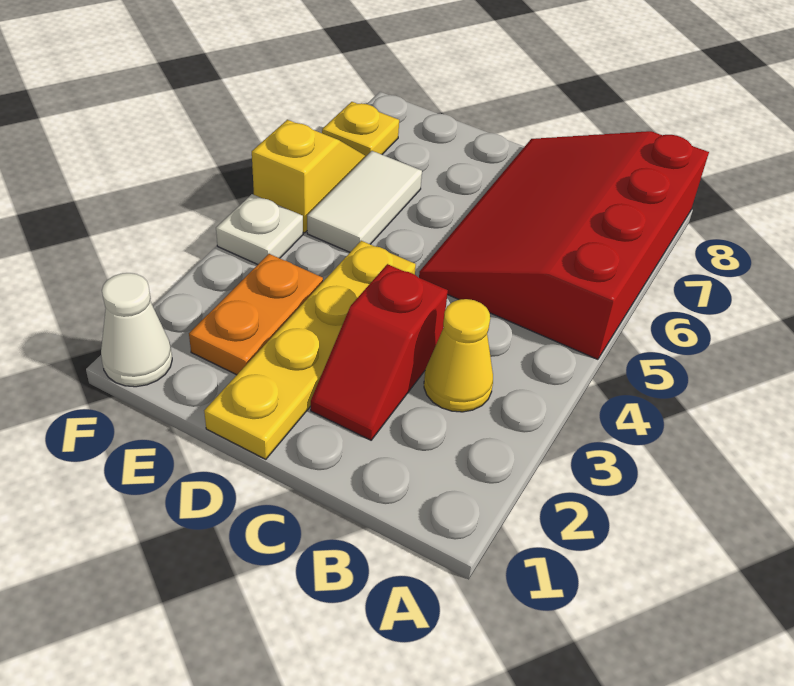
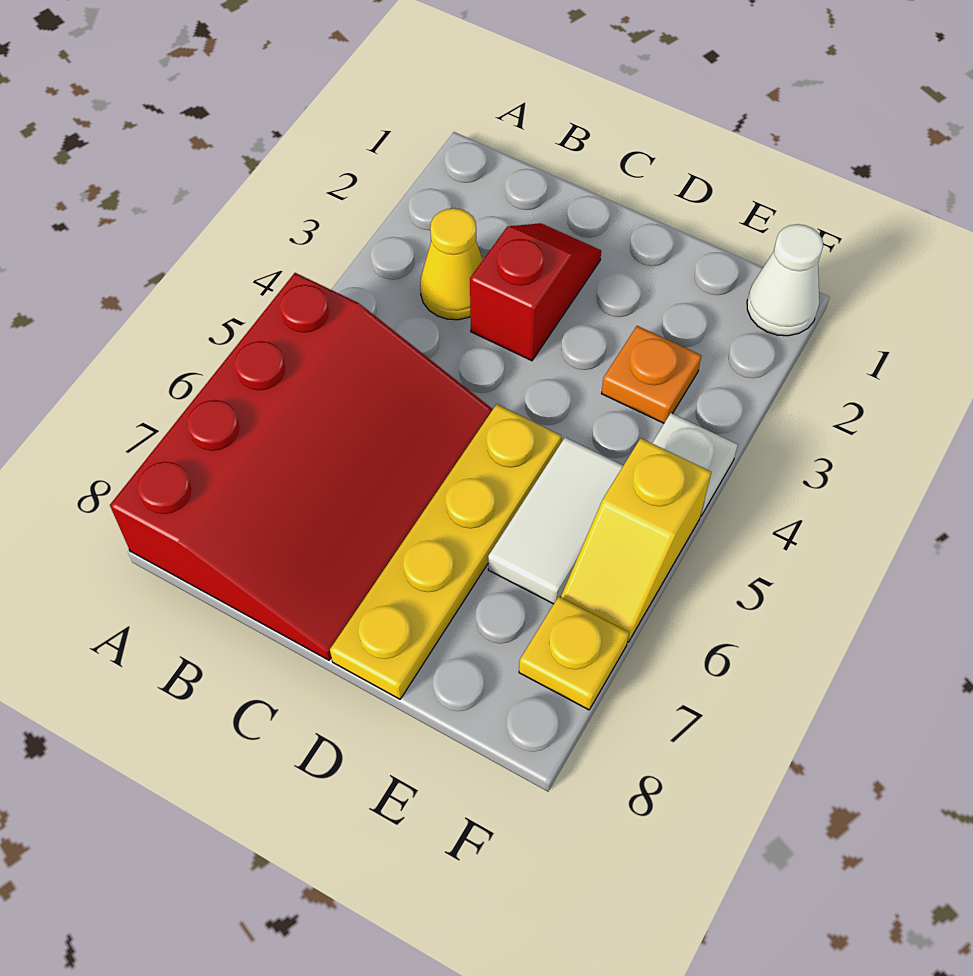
yellow plate D1:D4 level 1 -> yellow plate D5:D8 level 1
orange plate E2:E3 level 1 -> orange plate E3 level 1

